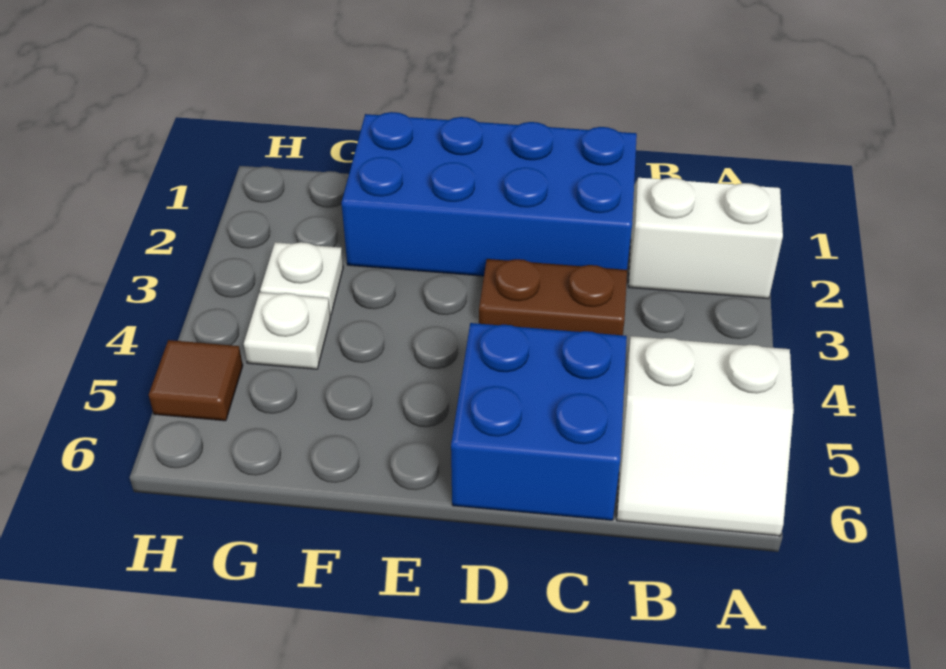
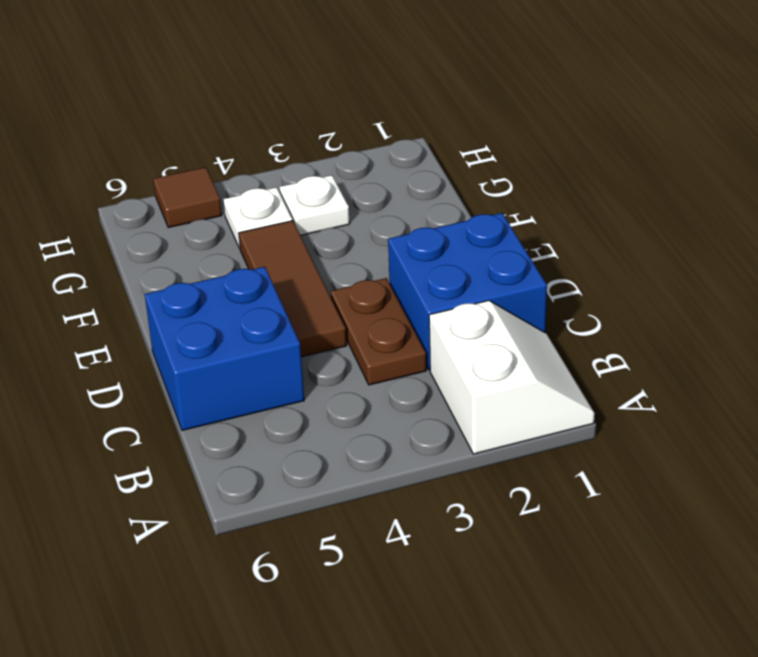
white slope A5:B6 level 1 top 5 -> none
blue brick C1:F2 level 1 -> blue brick C1:D2 level 1
none -> brown tile D4:F4 level 1

